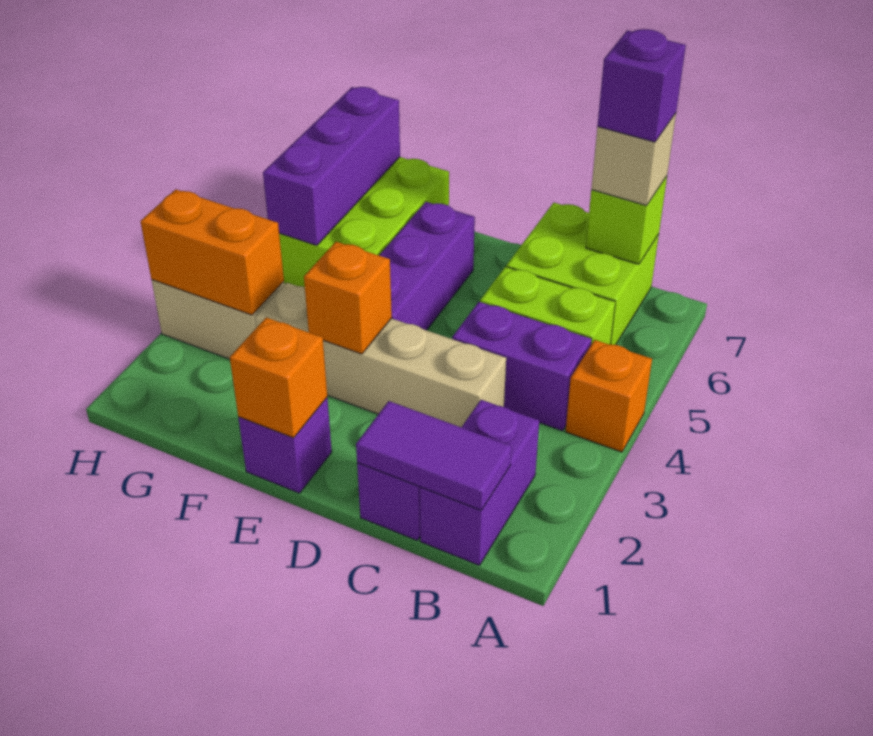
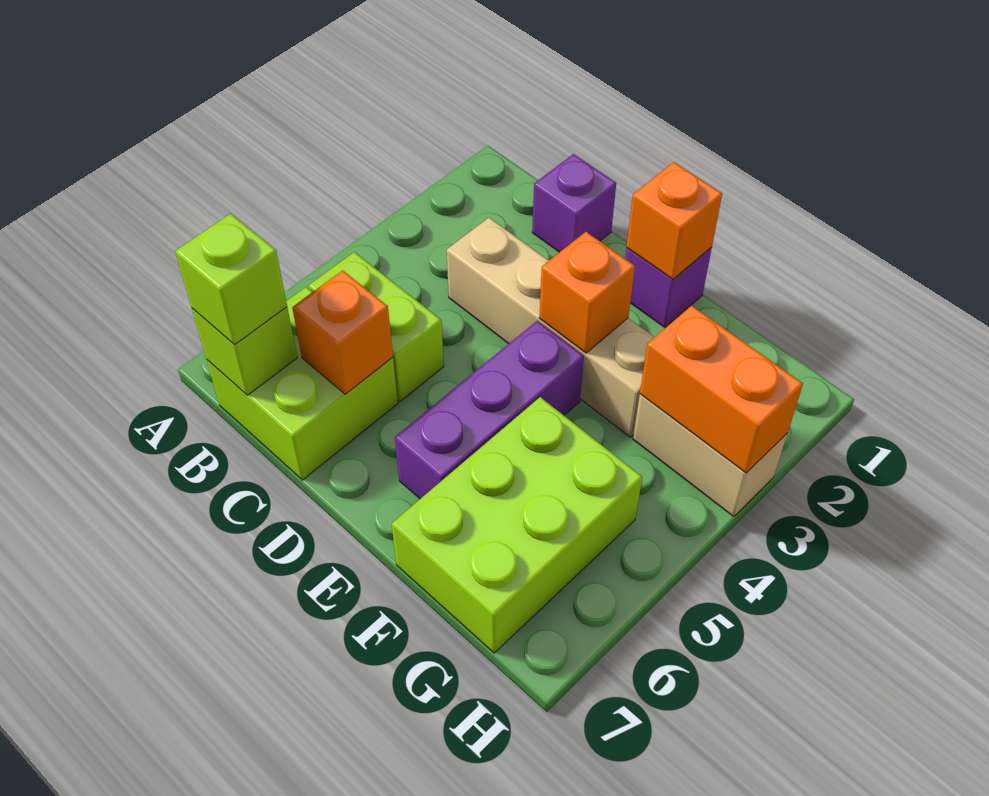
orange brick A4 level 1 -> orange brick C6 level 2
purple brick B1:B2 level 1 -> none
purple tile B1:C1 level 2 -> none
purple brick B4:C4 level 1 -> none
tan brick B7 level 3 -> lime brick B7 level 3
purple brick B7 level 4 -> none
purple brick G5:G7 level 2 -> none

